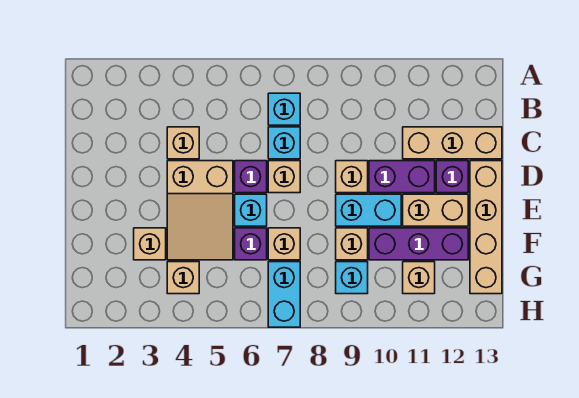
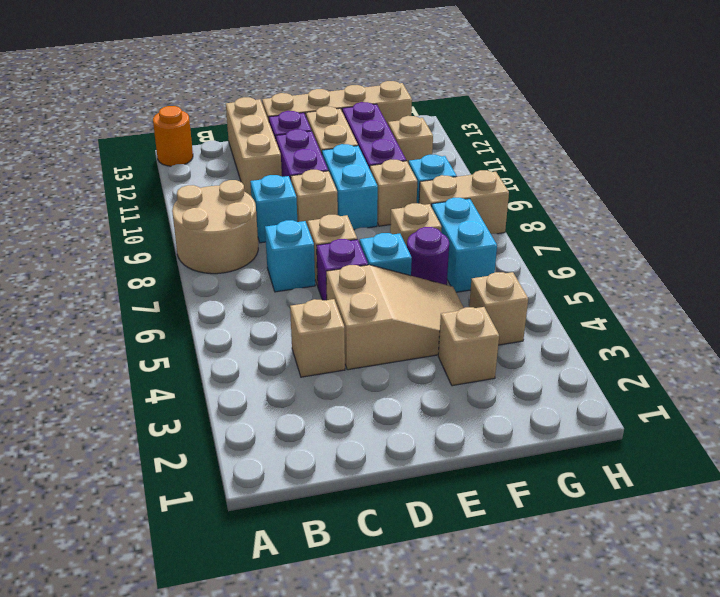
none -> tan round brick A8:B9 level 1
none -> orange round brick A13 level 1
cyan brick B7 level 1 -> cyan brick C9 level 1
purple brick F6 level 1 -> purple round brick F6 level 1
cyan brick G7:H7 level 1 -> cyan brick G6:G7 level 1
none -> tan brick G8:H8 level 1

